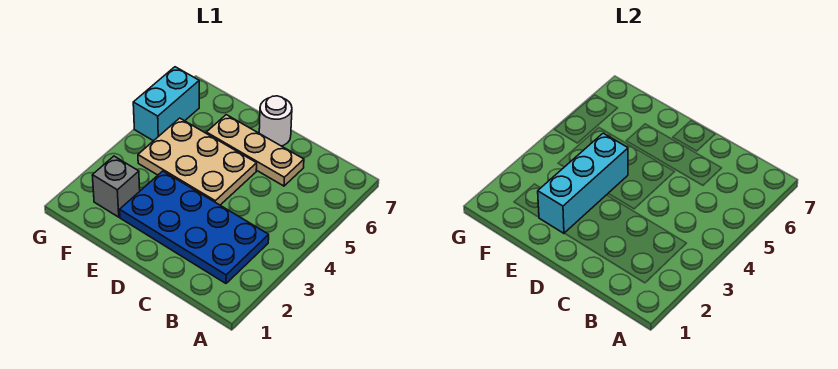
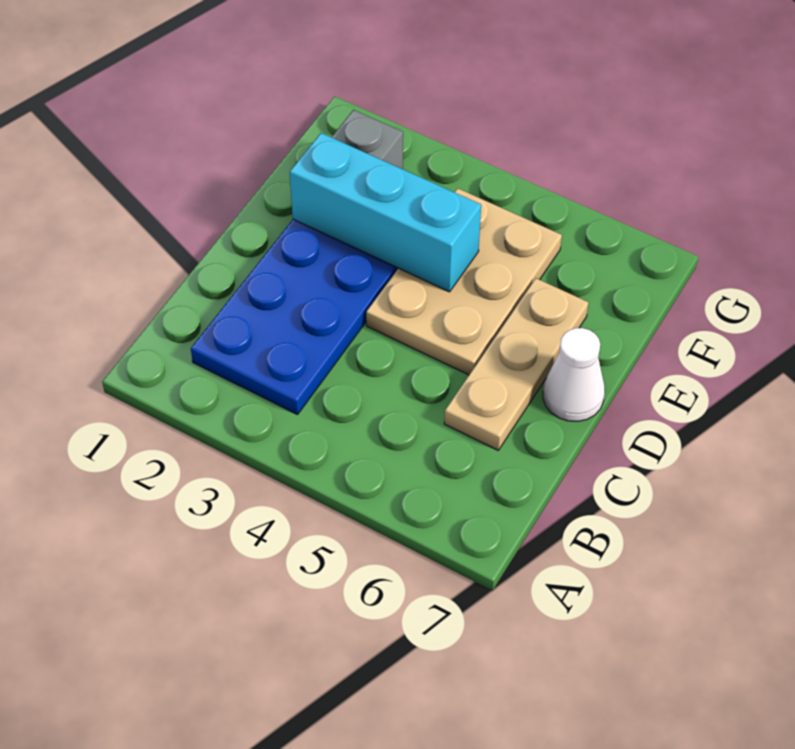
white round brick D7 level 1 -> white cone D7 level 1
cyan brick G5:G6 level 1 -> none

